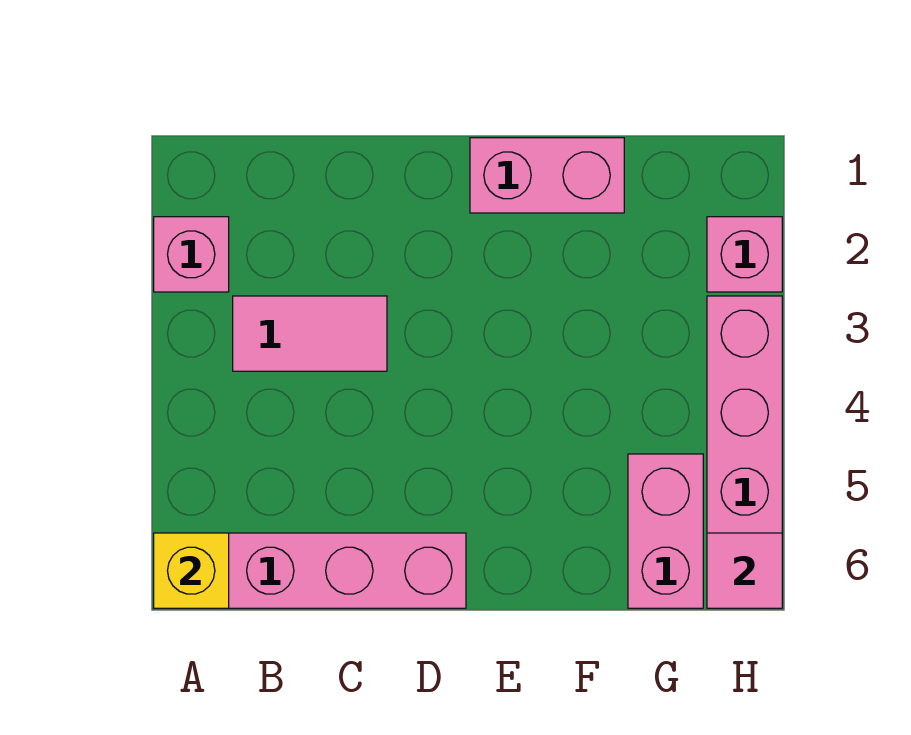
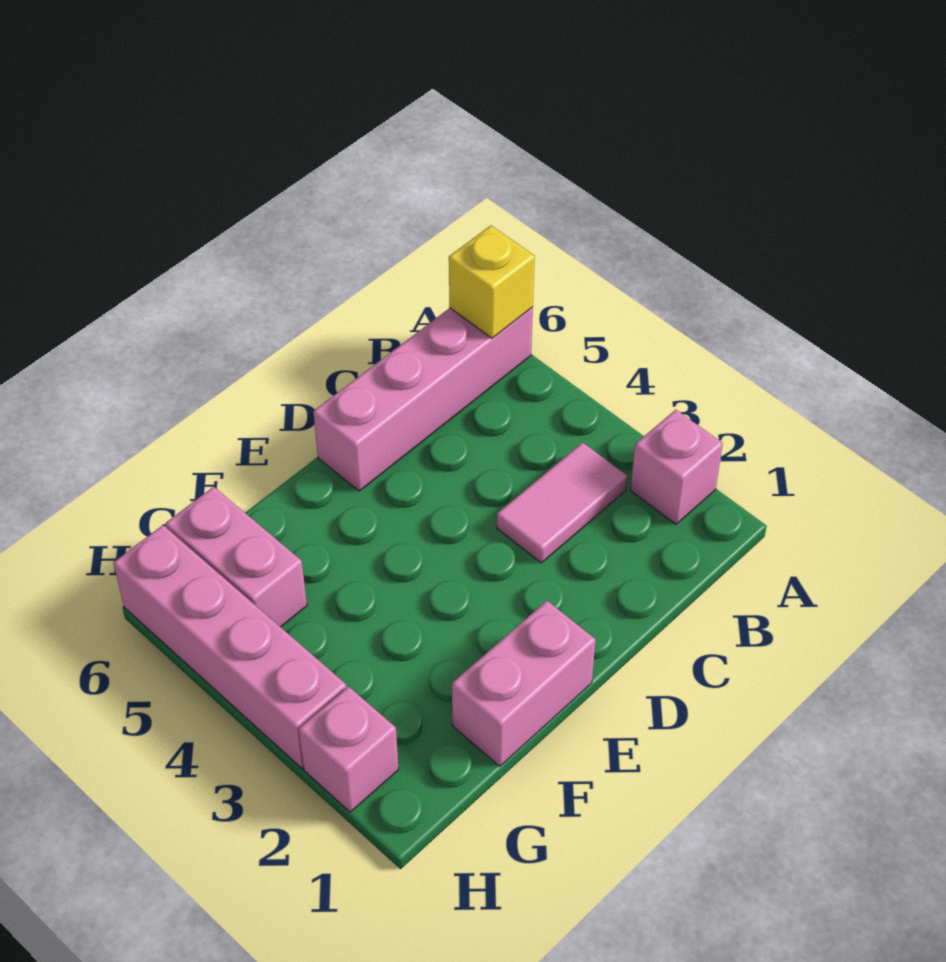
pink tile H6 level 2 -> none

